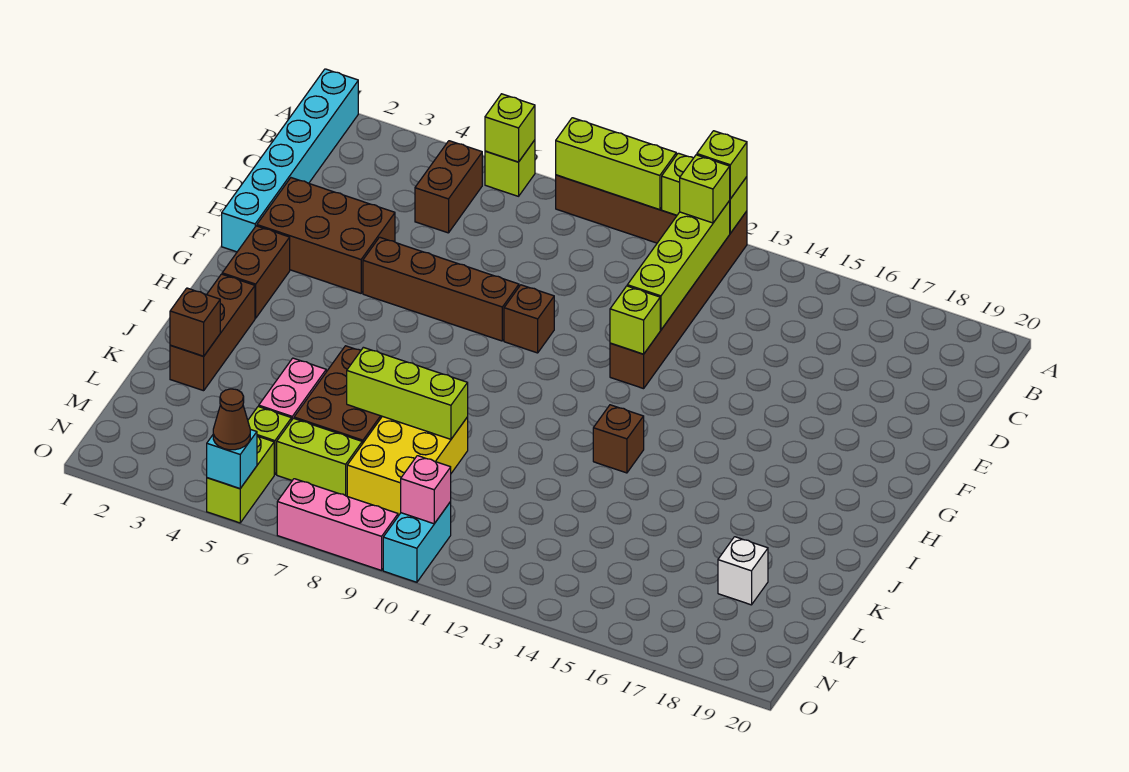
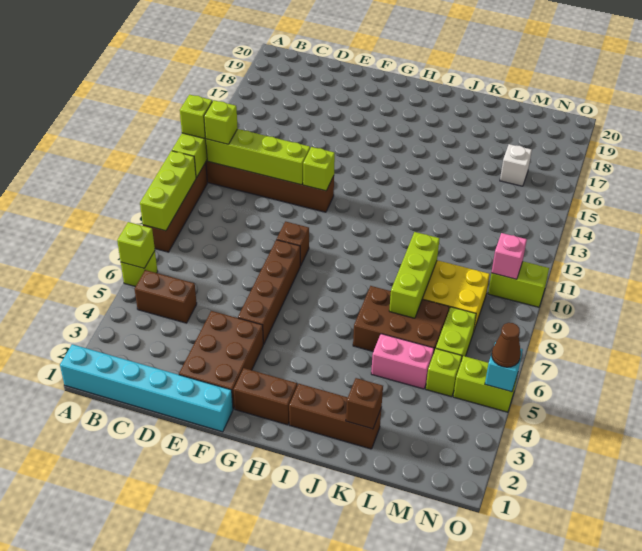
brown brick I13 level 1 -> none
white brick L18 level 1 -> white brick M16 level 1
cyan brick N10:O10 level 1 -> lime brick N10:O10 level 1
pink brick O7:O9 level 1 -> none

